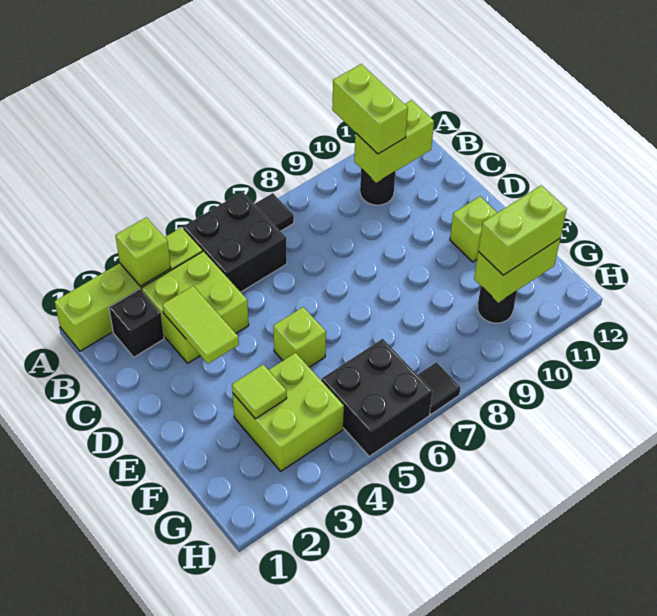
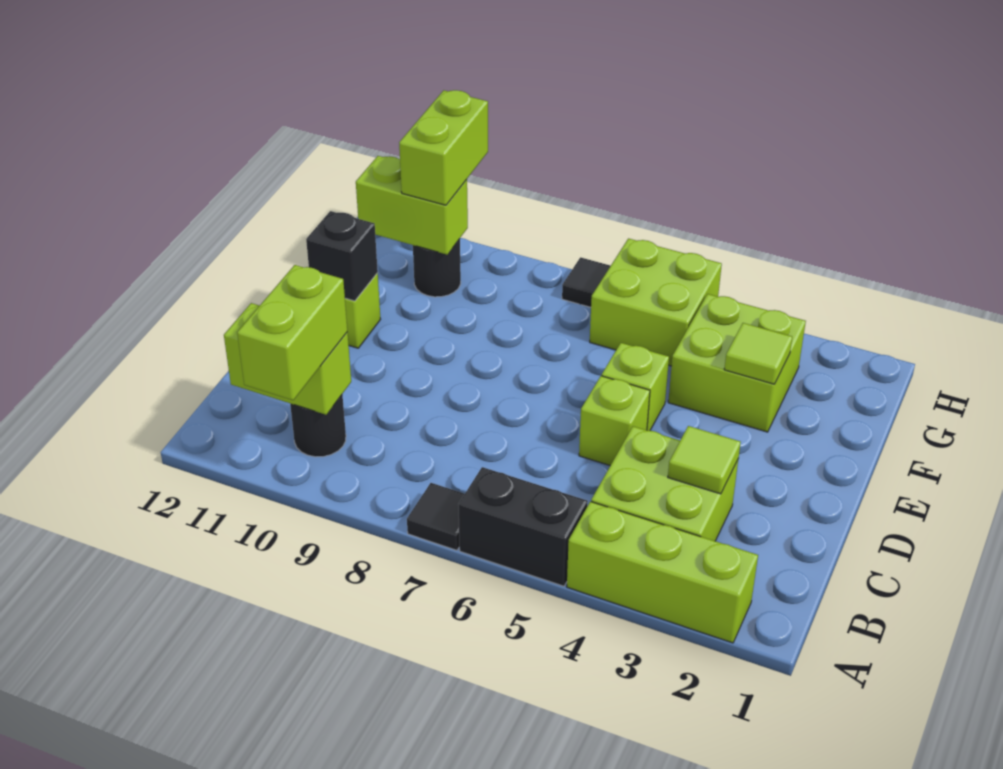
lime brick A1:A4 level 1 -> lime brick A2:A4 level 1
lime brick A3 level 2 -> lime brick D5 level 1
black brick A5:B6 level 1 -> black brick A5:A6 level 1
black brick B2 level 1 -> black brick E11 level 2
lime tile C3:D3 level 2 -> lime tile C3 level 2
black brick G5:H6 level 1 -> lime brick G5:H6 level 1
lime brick G10:G11 level 3 -> lime brick G10:H10 level 3

